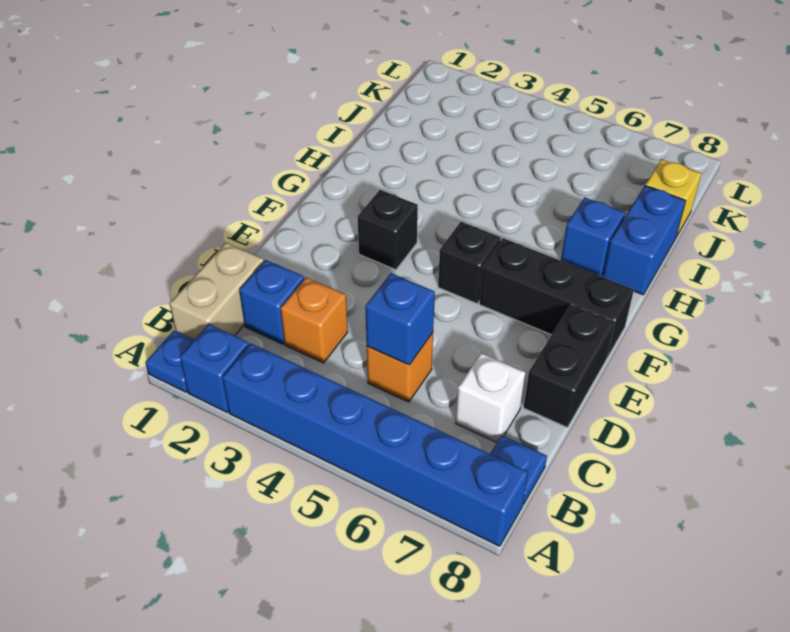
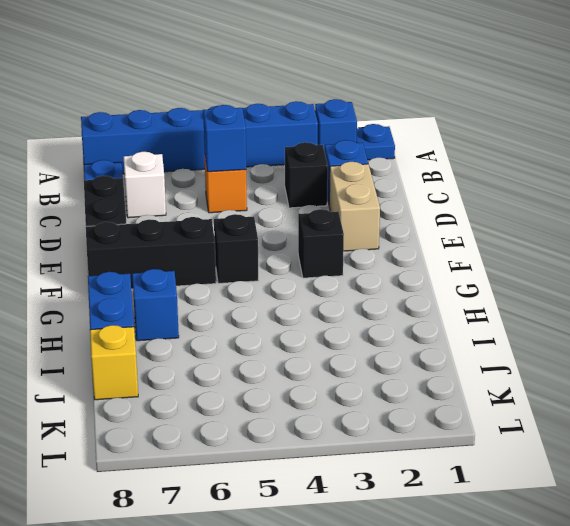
tan brick B1:C1 level 1 -> tan brick D2:E2 level 1
orange brick C3 level 1 -> black brick C3 level 1

